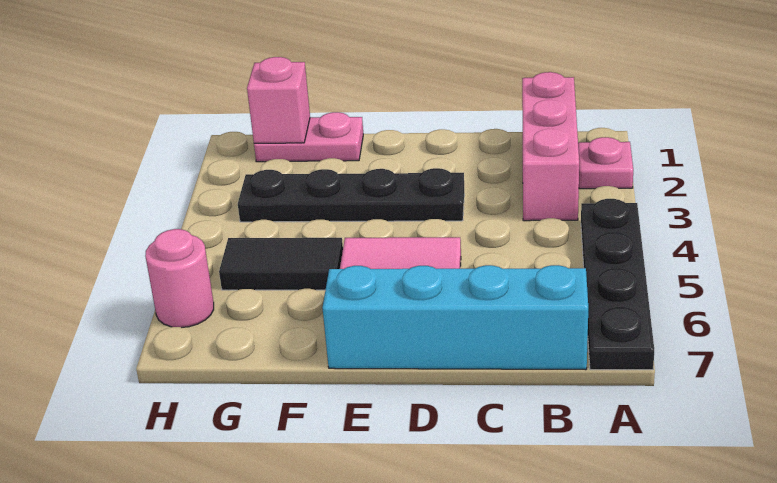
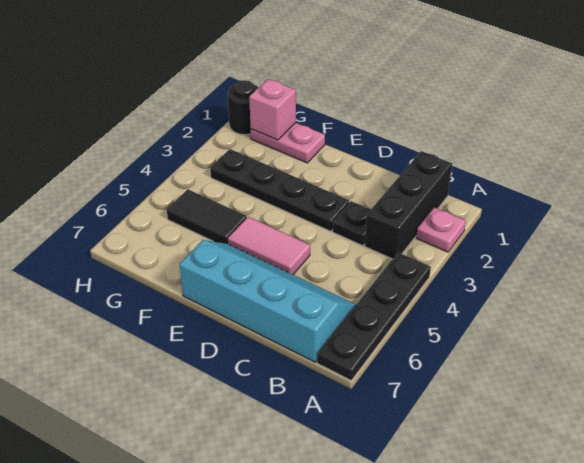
pink brick B1:B3 level 1 -> black brick B1:B3 level 1
none -> black plate C3 level 1
none -> black round brick H1 level 1
pink round brick H6 level 1 -> none

